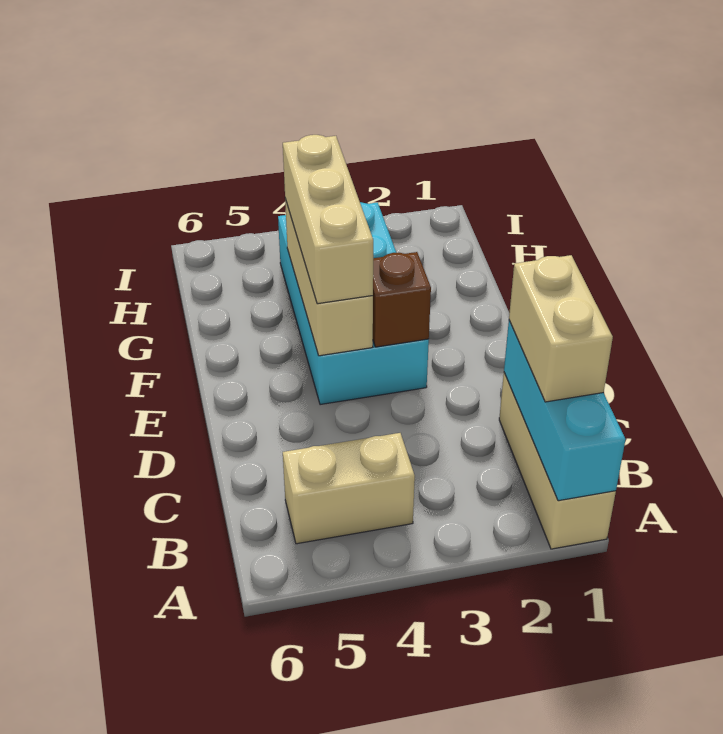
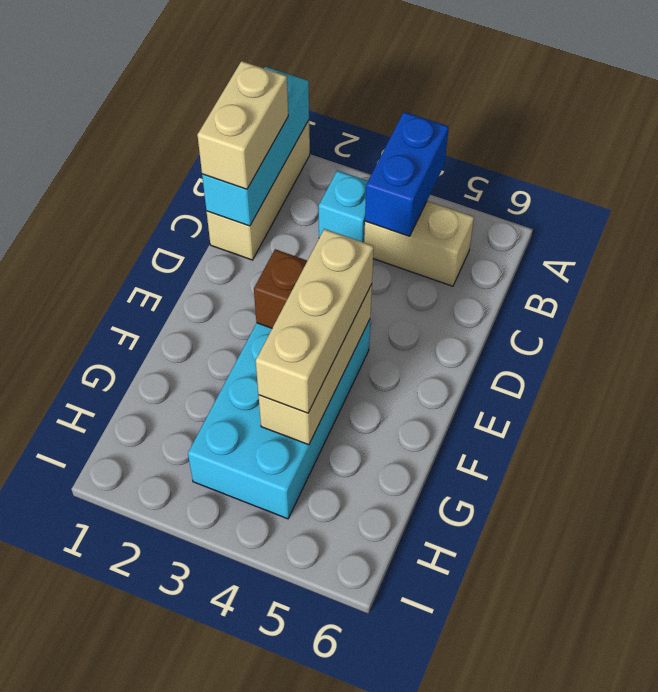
none -> blue brick A4:B4 level 2
none -> cyan brick B3 level 1

